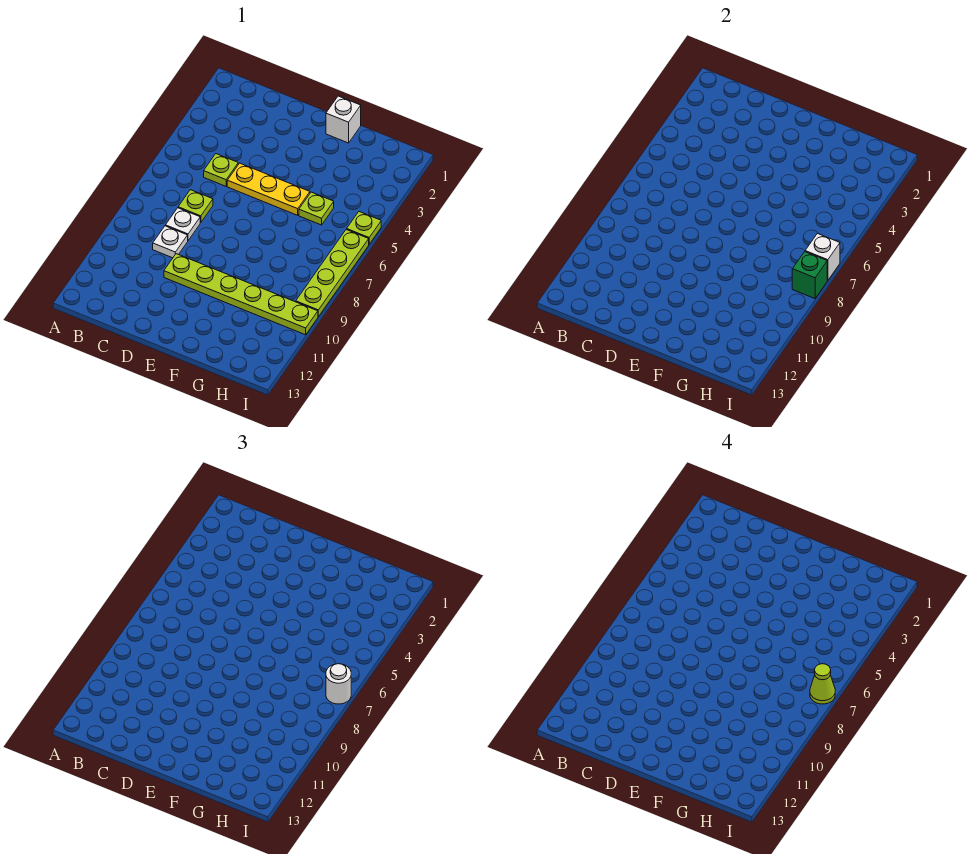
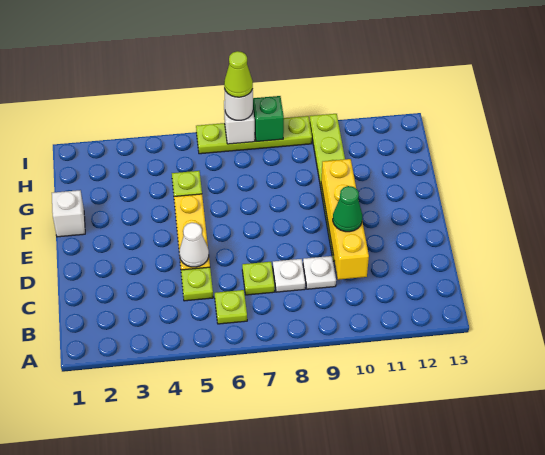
none -> yellow brick C10:F10 level 2
none -> white cone D5 level 2
none -> green cone D10 level 3
lime plate I5 level 1 -> lime plate B6 level 1

